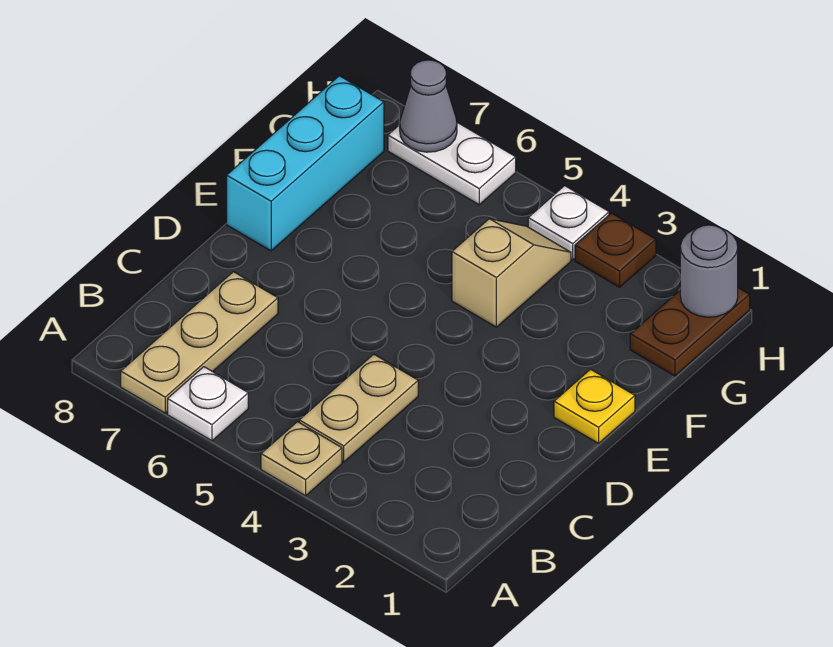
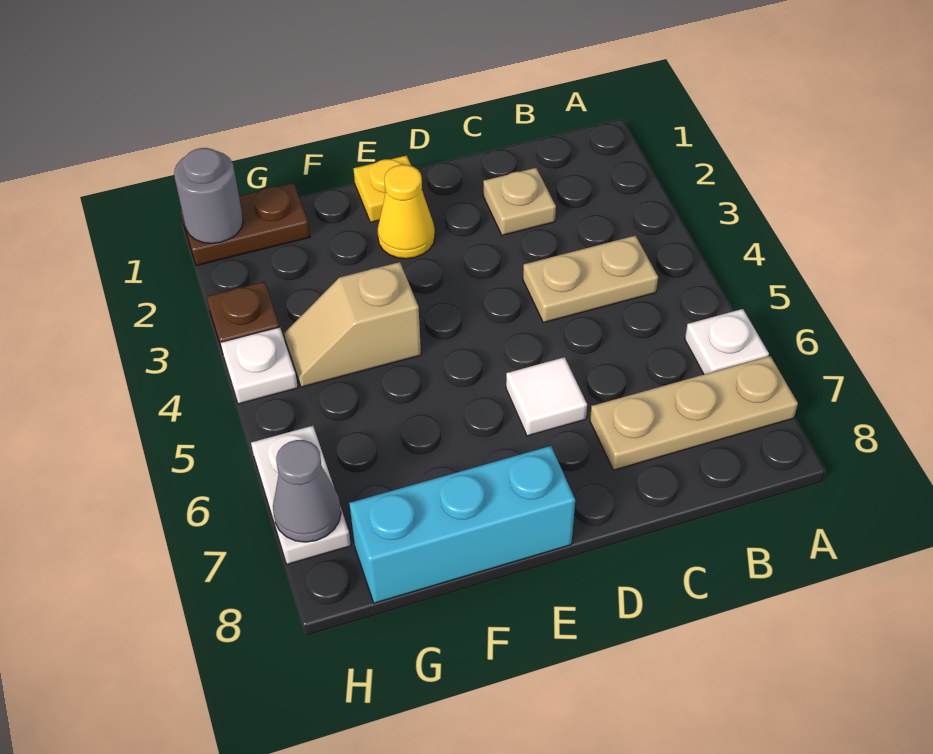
tan plate A4 level 1 -> tan plate C2 level 1
none -> white tile D6 level 1
none -> yellow cone E2 level 1

